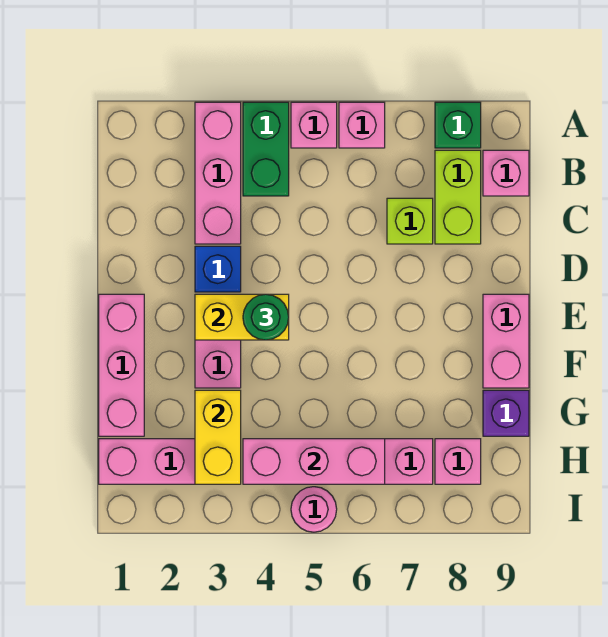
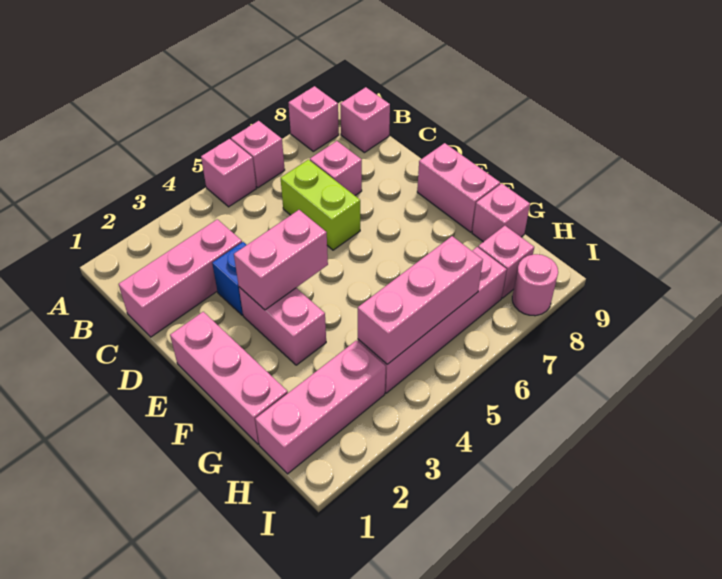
pink brick A3:C3 level 1 -> pink brick C1:C3 level 1
green brick A4:B4 level 1 -> none
green brick A8 level 1 -> pink brick A8 level 1
lime brick B8:C8 level 1 -> lime brick C6:D6 level 1
lime brick C7 level 1 -> pink brick C7 level 1
yellow brick E3:E4 level 2 -> pink brick E3:E4 level 2
green round brick E4 level 3 -> none
yellow brick G3:H3 level 2 -> none
purple brick G9 level 1 -> pink brick G9 level 1
pink round brick I5 level 1 -> pink round brick I8 level 1

